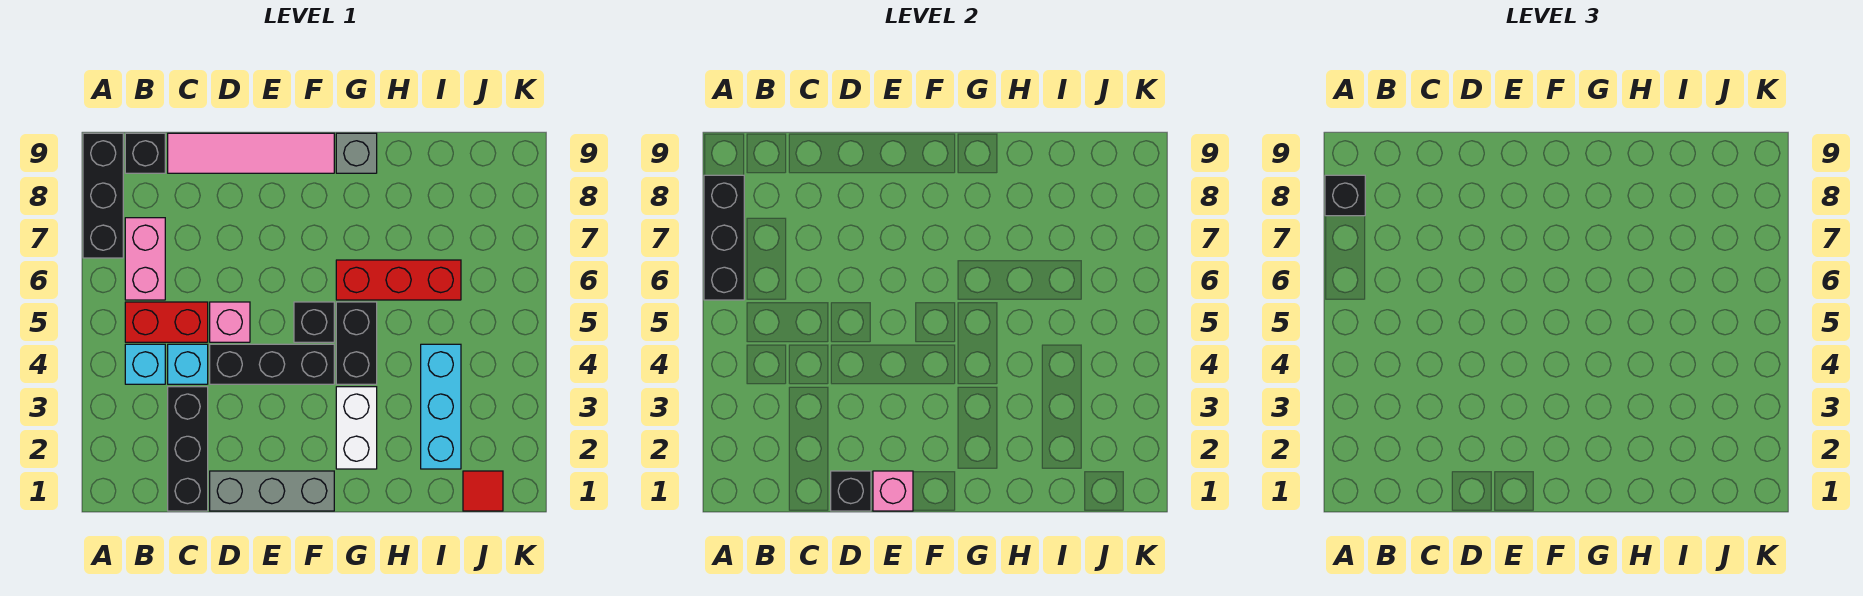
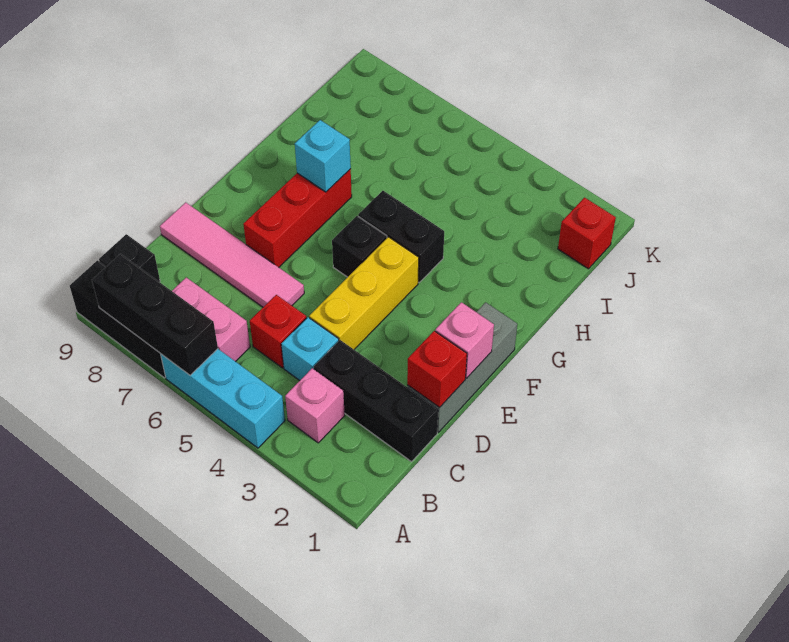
black brick A8 level 3 -> none
cyan brick B4 level 1 -> cyan brick G7 level 2
red brick B5:C5 level 1 -> red brick C5 level 1
pink tile C9:F9 level 1 -> pink tile D6:D9 level 1
black brick D1 level 2 -> red brick D1 level 2
black brick D4:F4 level 1 -> yellow brick D4:F4 level 1
pink brick D5 level 1 -> pink brick B3 level 1
white brick G2:G3 level 1 -> none
red brick G6:I6 level 1 -> red brick E7:G7 level 1
grey brick G9 level 1 -> none
cyan brick I2:I4 level 1 -> cyan brick A4:A6 level 1
red tile J1 level 1 -> red brick J1 level 1

